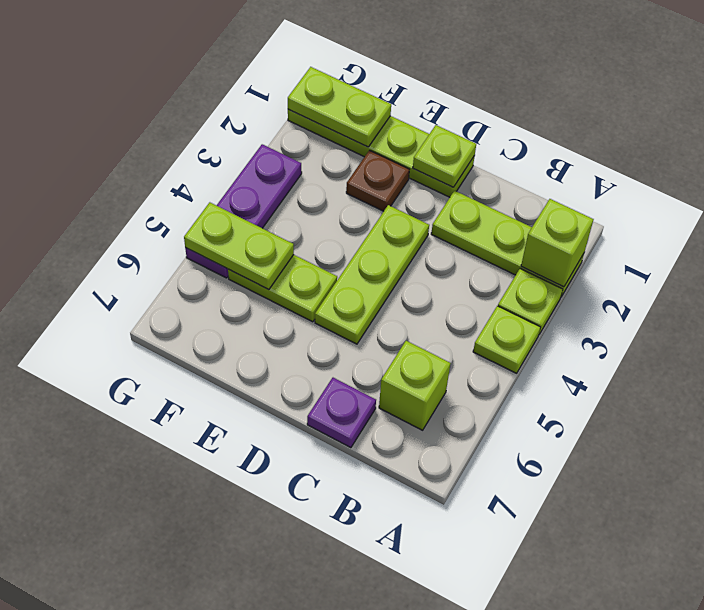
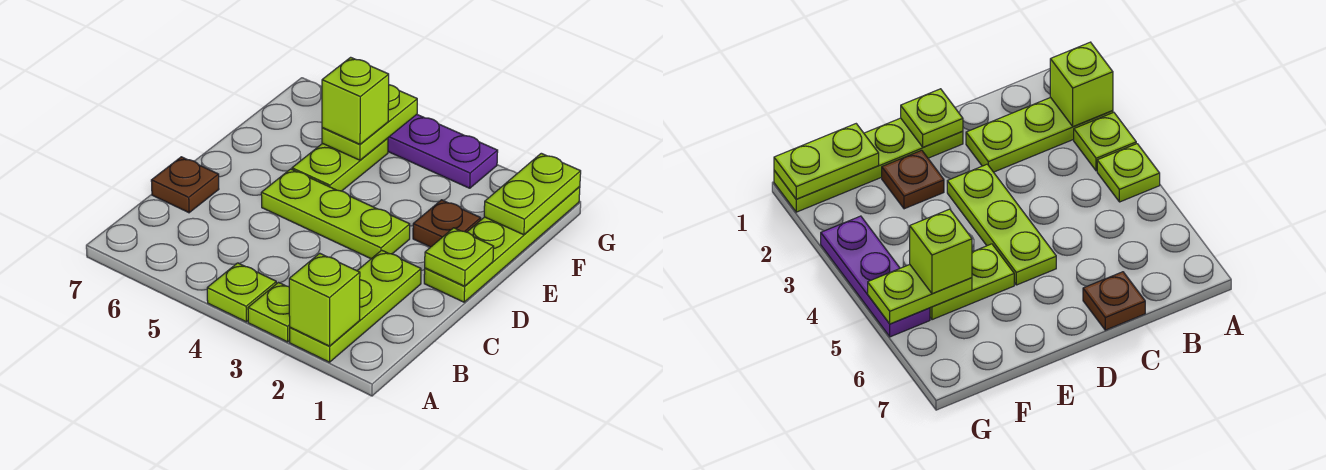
lime brick B6 level 1 -> lime brick F5 level 3
purple plate C7 level 1 -> brown plate C7 level 1

